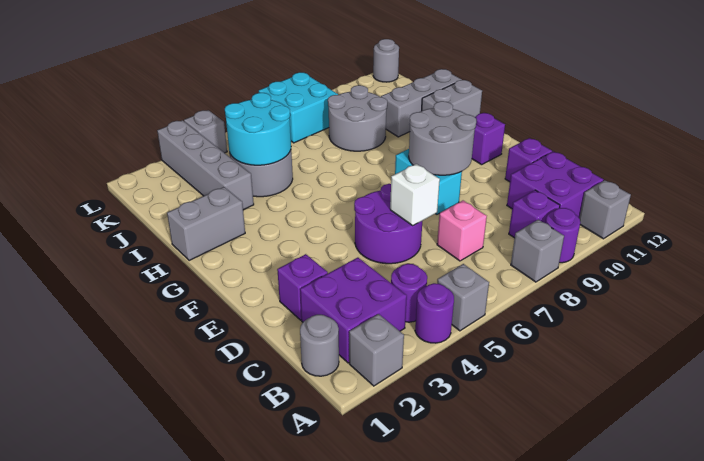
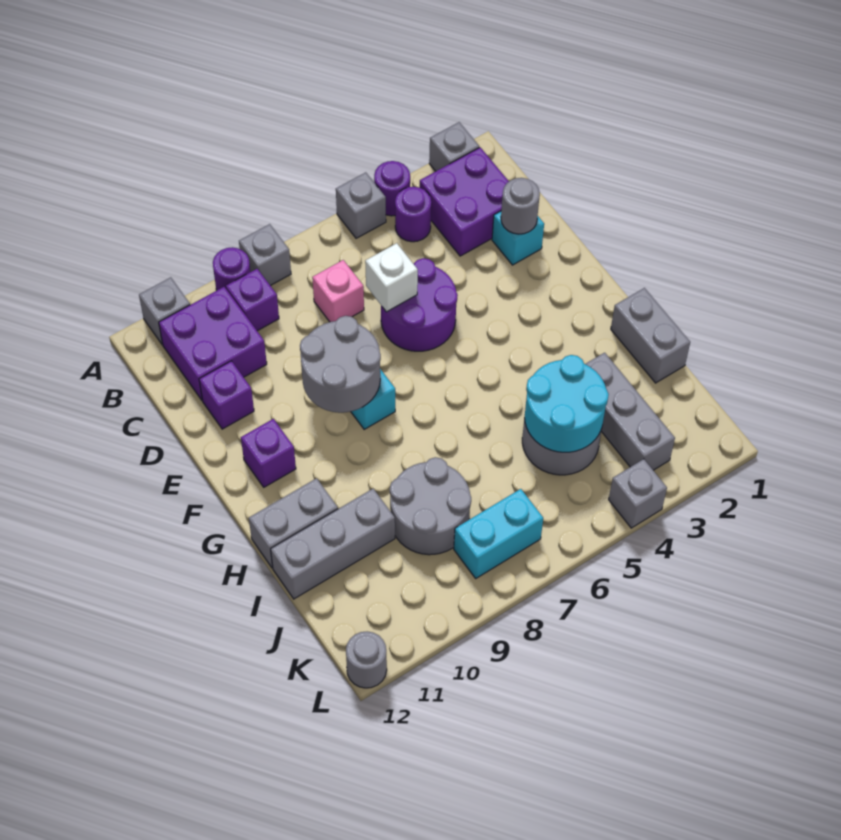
grey round brick B1 level 1 -> grey round brick D2 level 2
purple brick D2 level 1 -> cyan brick D2 level 1
grey brick H1:H2 level 1 -> grey brick H1:I1 level 1
grey brick I3:L3 level 1 -> grey brick I3:K3 level 1
cyan brick K7:L8 level 1 -> cyan brick K7:K8 level 1

